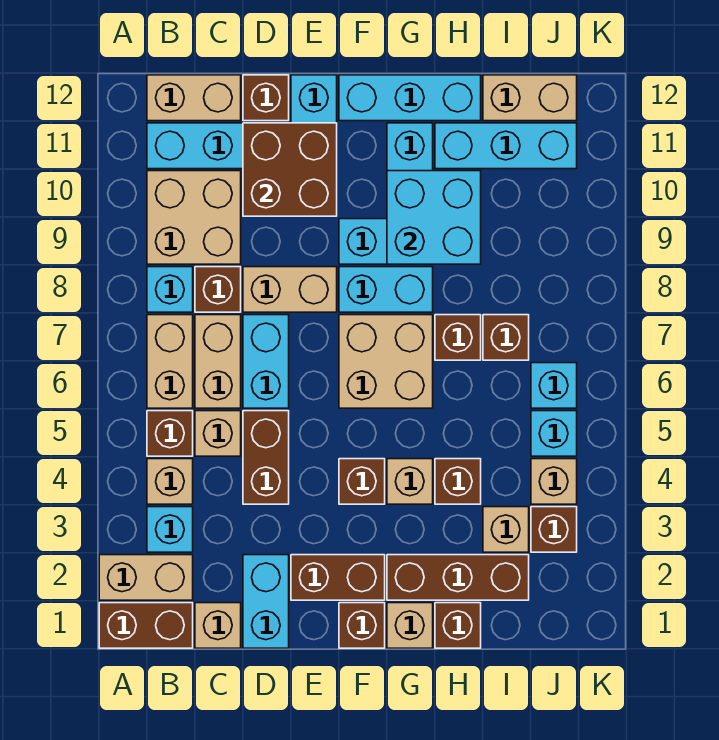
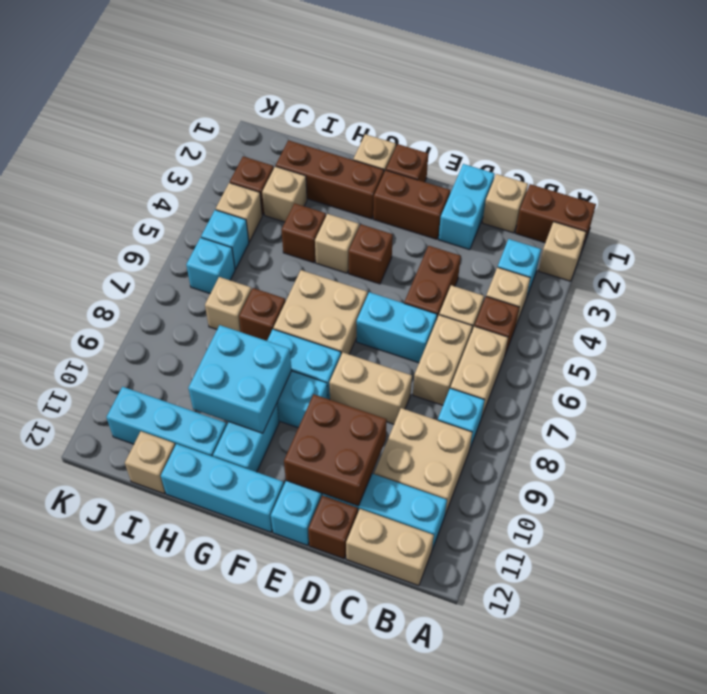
tan brick A2:B2 level 1 -> tan brick A2 level 1
brown brick C8 level 1 -> none
cyan brick D6:D7 level 1 -> cyan brick D6:E6 level 1
brown brick H1 level 1 -> none
brown brick I7 level 1 -> tan brick I7 level 1
tan brick I12:J12 level 1 -> tan brick I12 level 1

